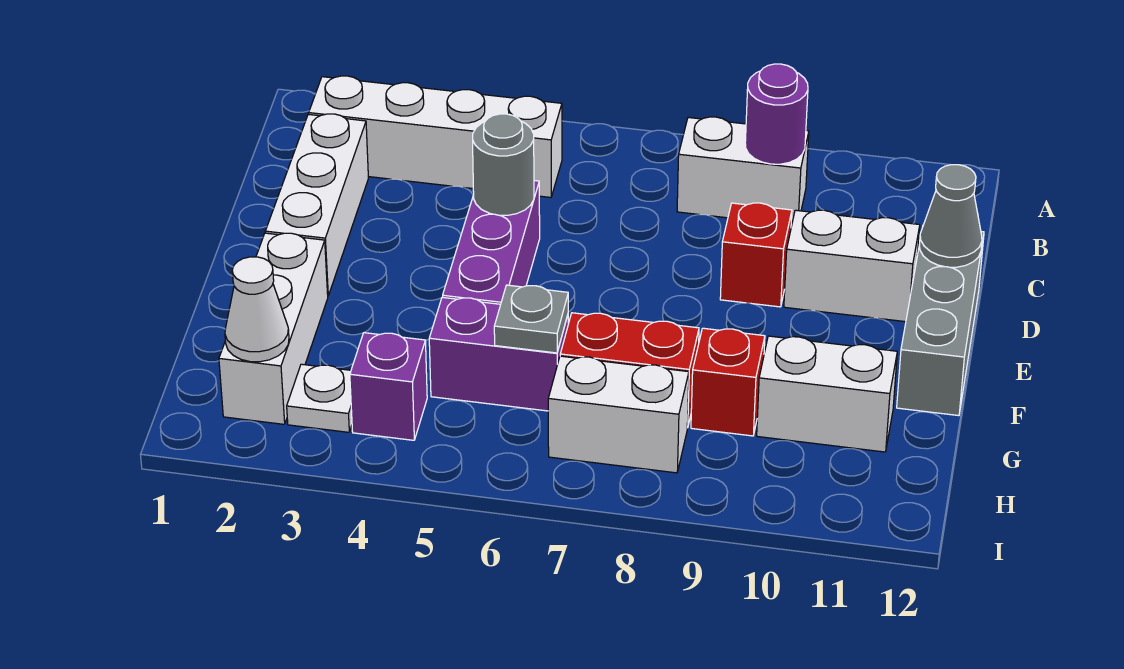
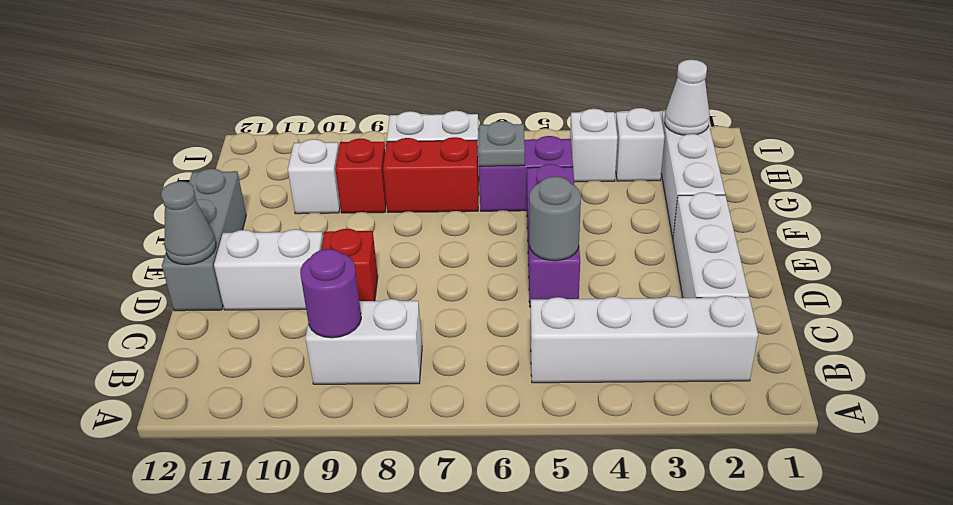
white brick G10:G11 level 1 -> white brick G10 level 1
white plate H3 level 1 -> white brick H3 level 1
purple brick H4 level 1 -> white brick H4 level 1

